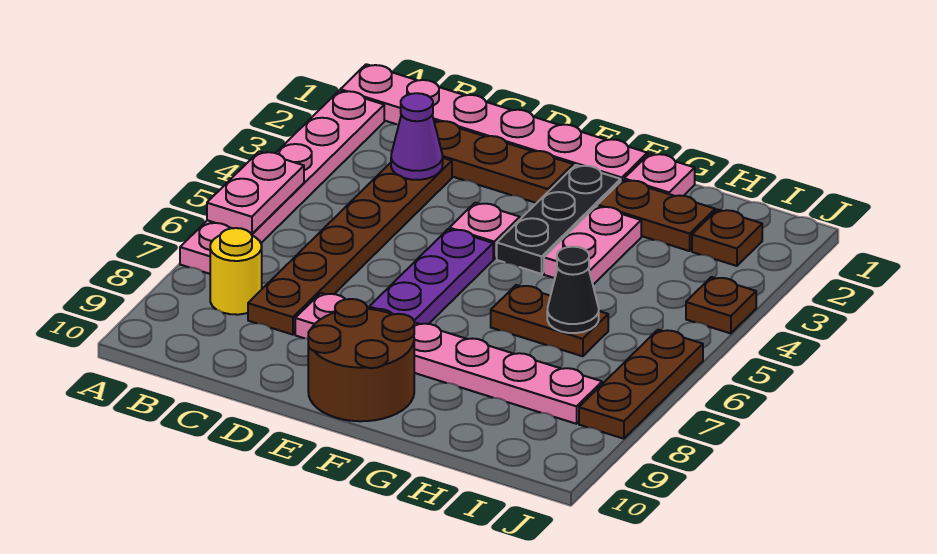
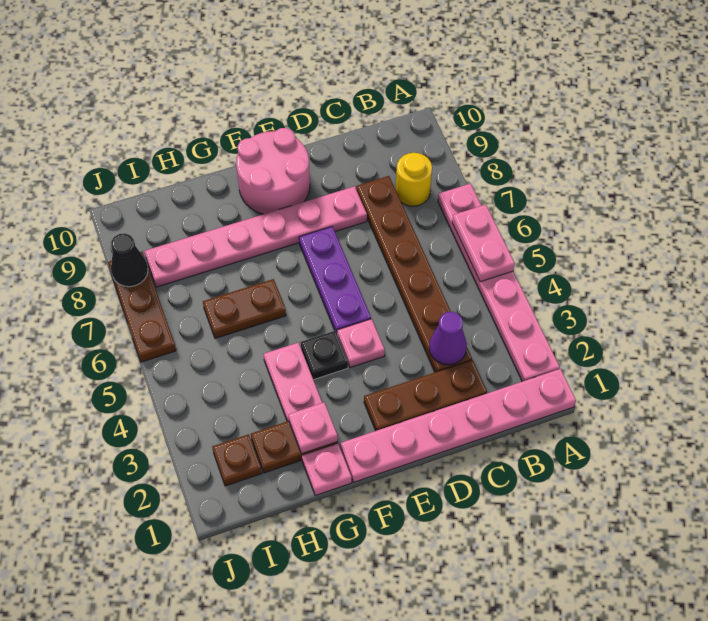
brown round brick E9:F10 level 1 -> pink round brick E9:F10 level 1
black plate F2:F4 level 1 -> black plate F4 level 1
none -> pink plate G2 level 2
black cone H6 level 2 -> black cone J8 level 2
brown plate J4 level 1 -> none

